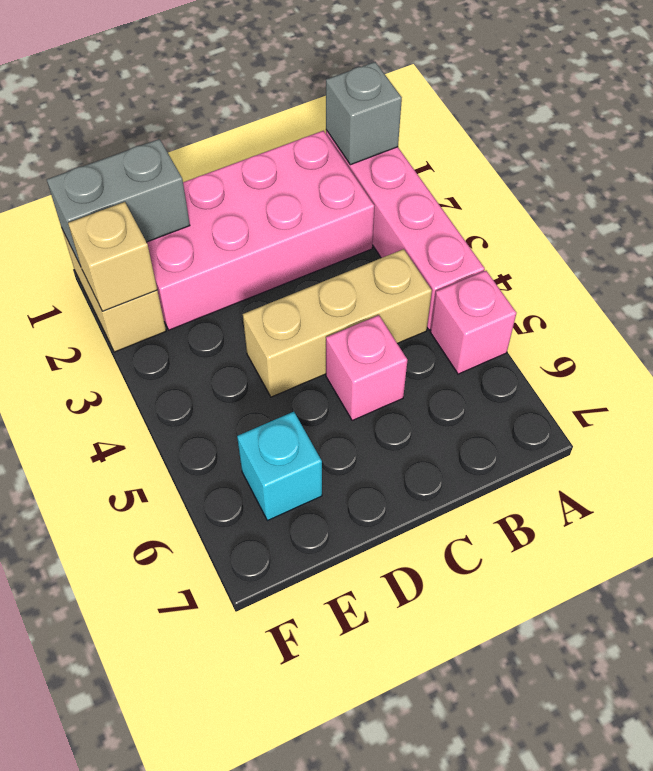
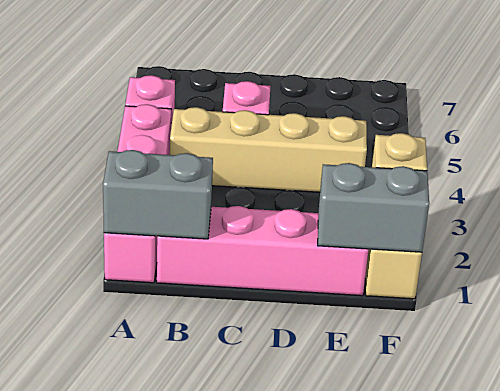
grey brick A1 level 2 -> grey brick A1:B1 level 2
pink brick B1:E2 level 1 -> pink brick B1:E1 level 1
tan brick B4:D4 level 1 -> tan brick B4:E4 level 1
cyan brick E6 level 1 -> none

